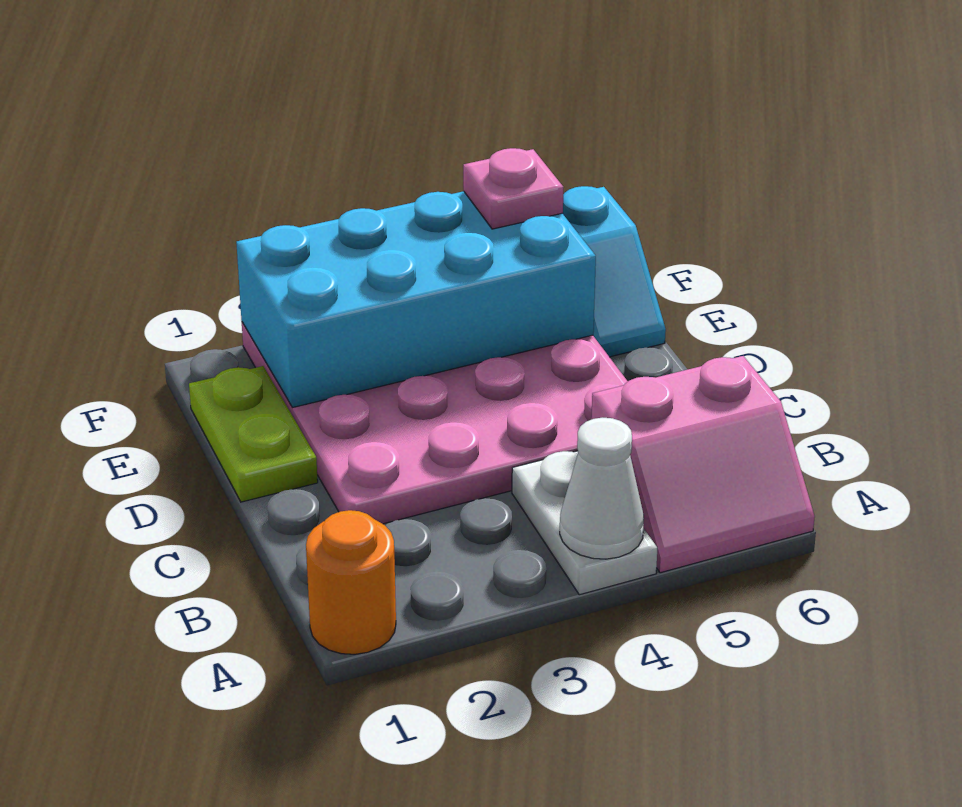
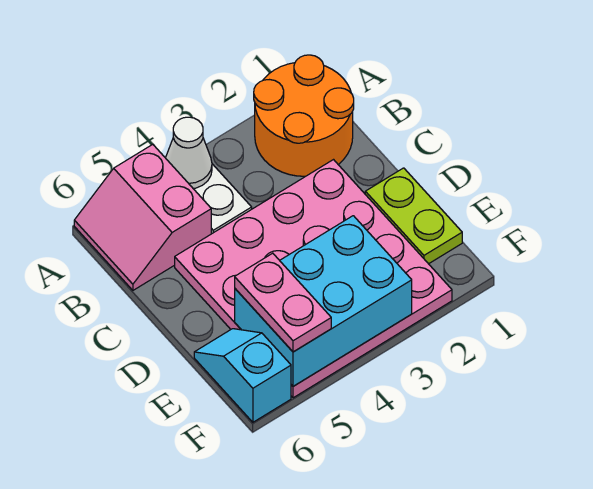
orange round brick A1 level 1 -> orange round brick A1:B2 level 1
pink slope A5:B6 level 1 top B -> pink slope A5:B6 level 1 top 5
cyan brick E2:F5 level 2 -> cyan brick E3:F5 level 2
pink plate F5 level 3 -> pink plate E5:F5 level 3

